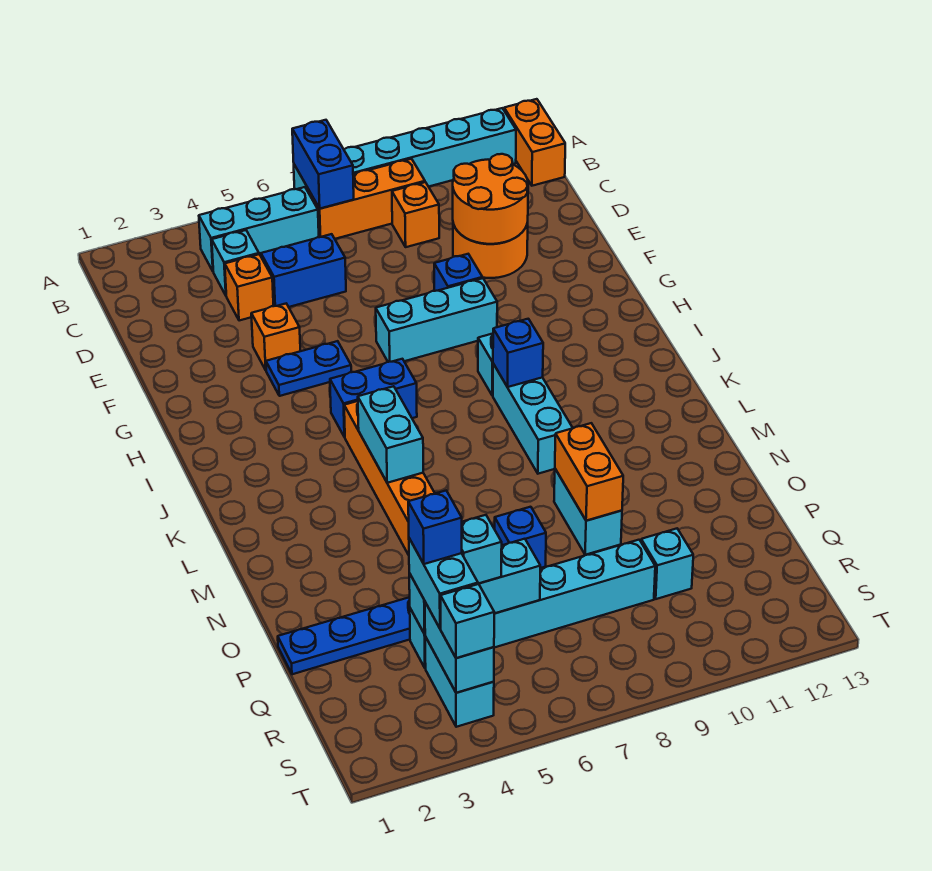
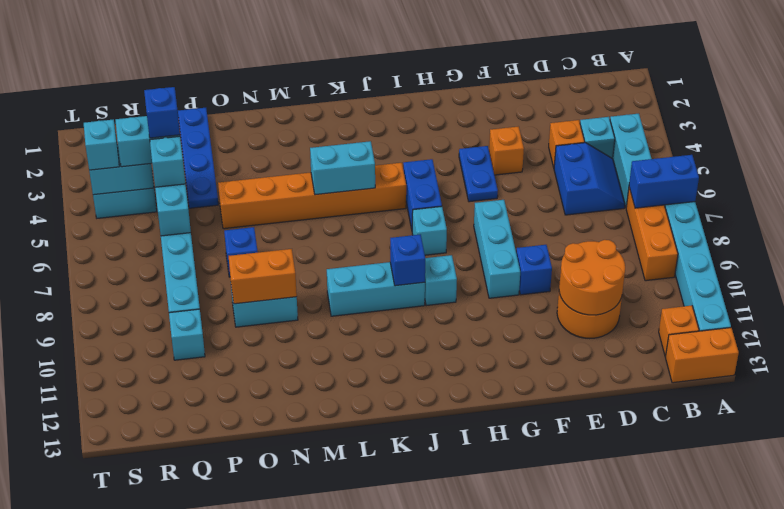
orange brick C9 level 1 -> orange brick B12 level 1
none -> cyan brick I7 level 1

